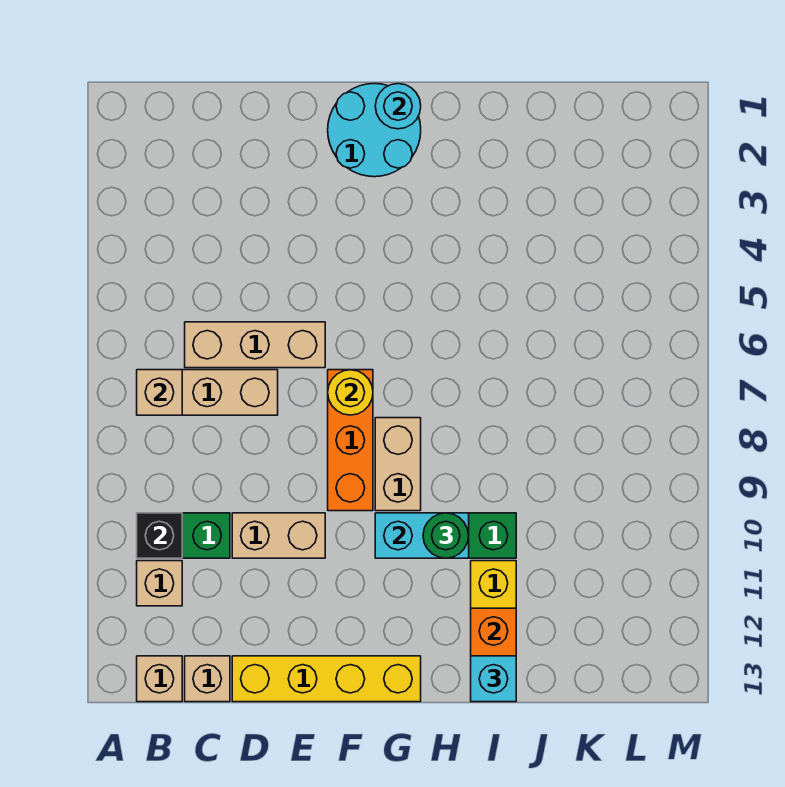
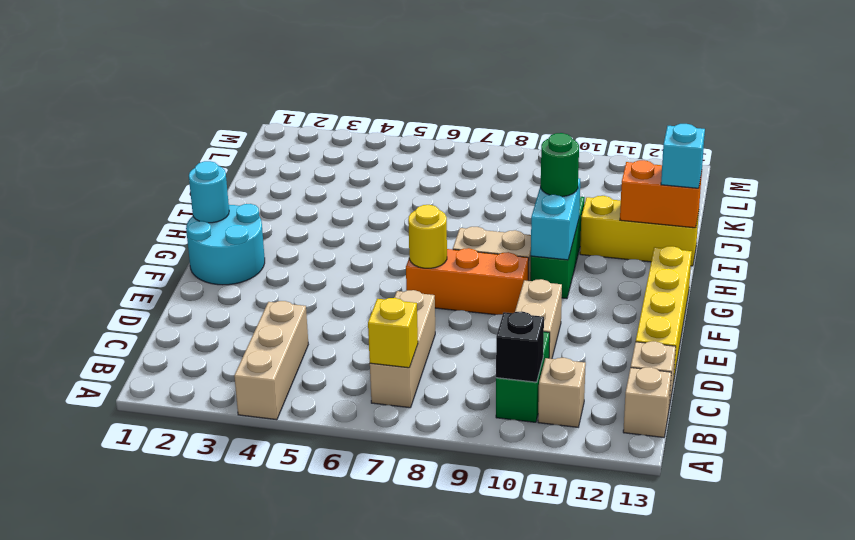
tan brick B7 level 2 -> yellow brick B7 level 2
tan brick C6:E6 level 1 -> tan brick A4:C4 level 1

